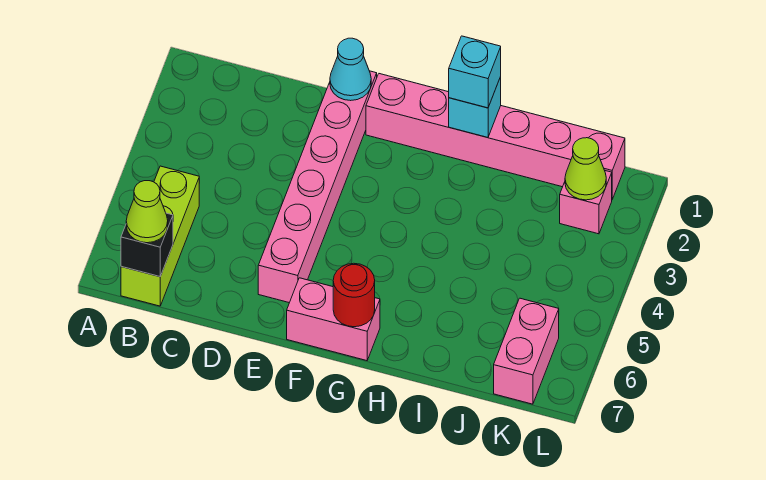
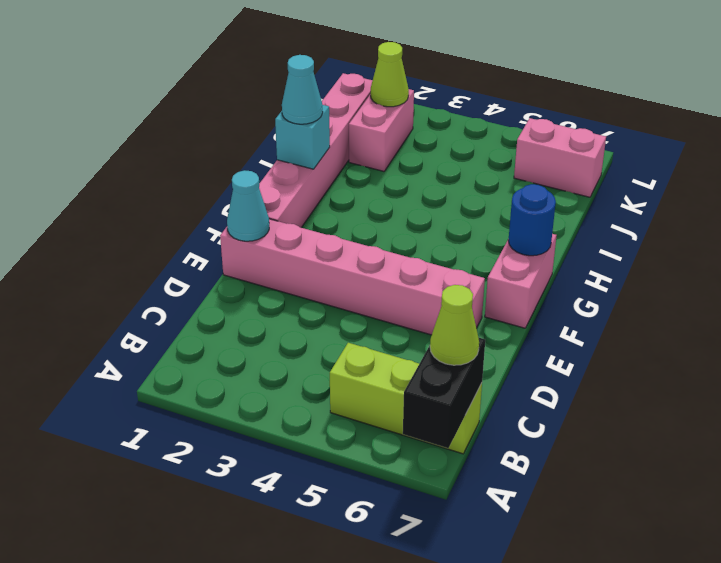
black brick B7 level 2 -> black brick A7:B7 level 2
red round brick G7 level 2 -> blue round brick G7 level 2
cyan brick H1 level 3 -> cyan cone H1 level 3
pink brick K2 level 1 -> pink brick J2:K2 level 1

